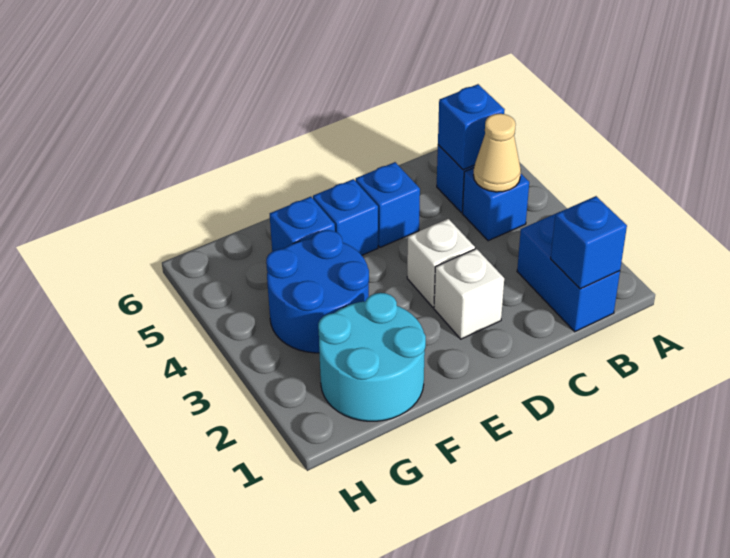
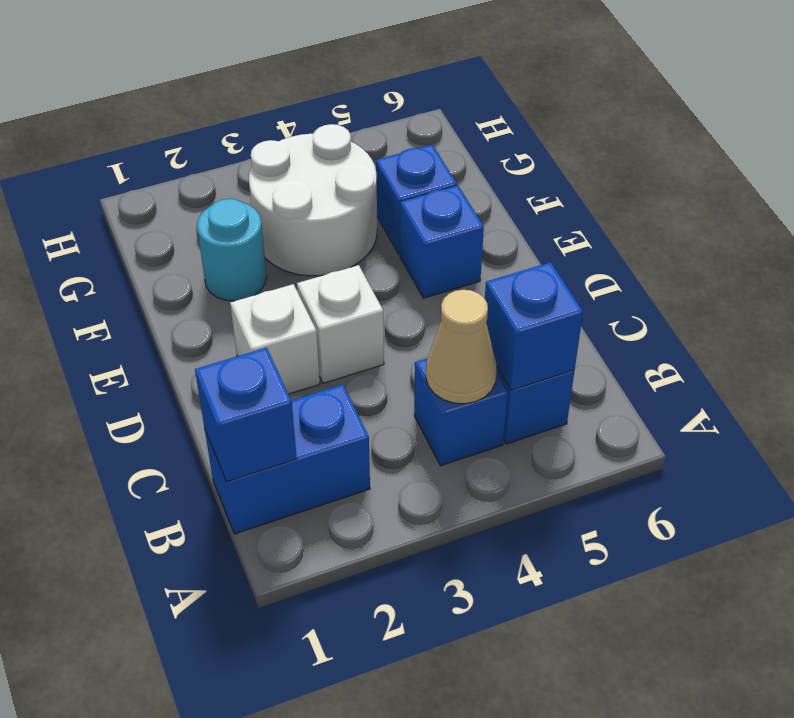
blue brick D5 level 1 -> none
cyan round brick F1:G2 level 1 -> cyan round brick F2 level 1
blue round brick F3:G4 level 1 -> white round brick F3:G4 level 1

